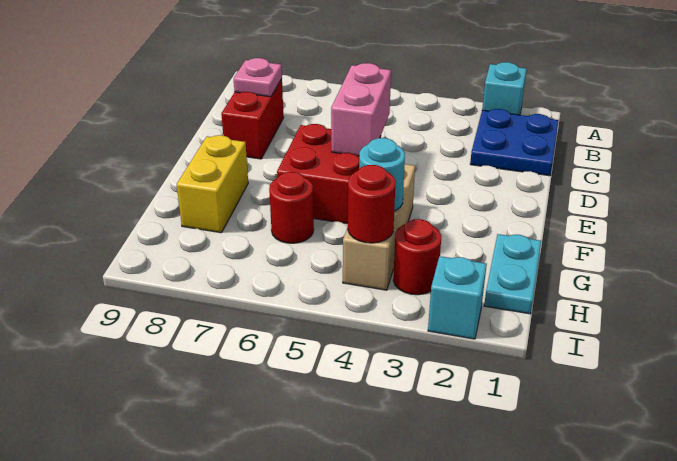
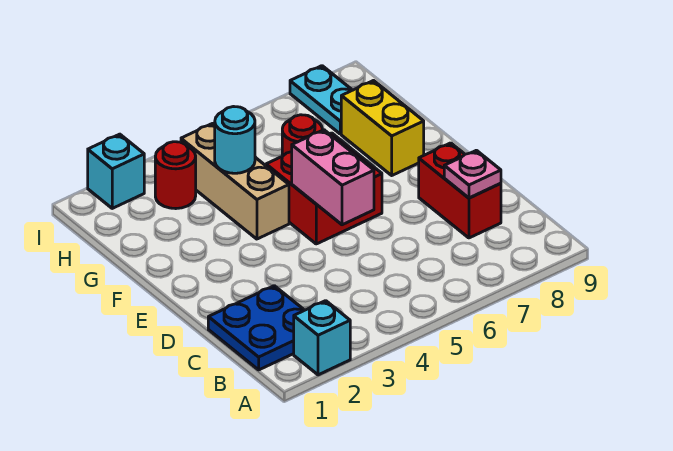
cyan plate G1:H1 level 1 -> cyan plate H8:I8 level 1
red round brick H4 level 2 -> none

